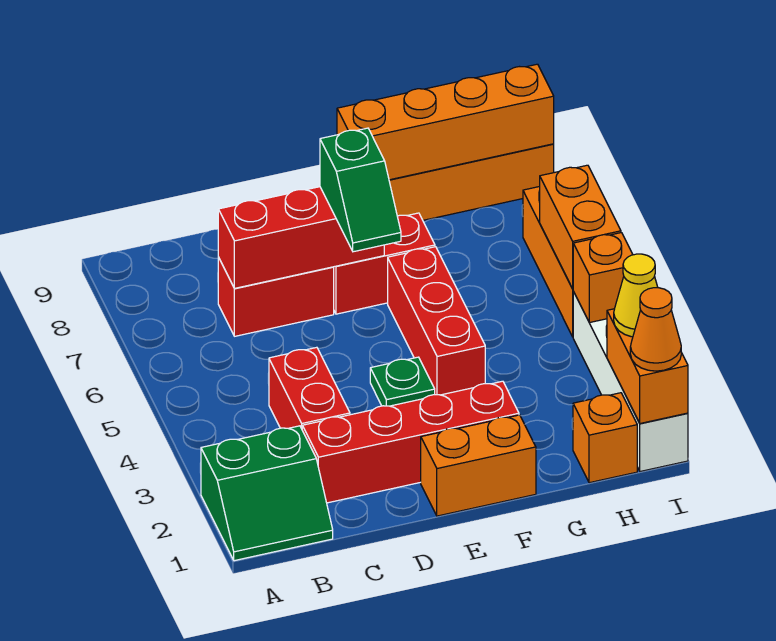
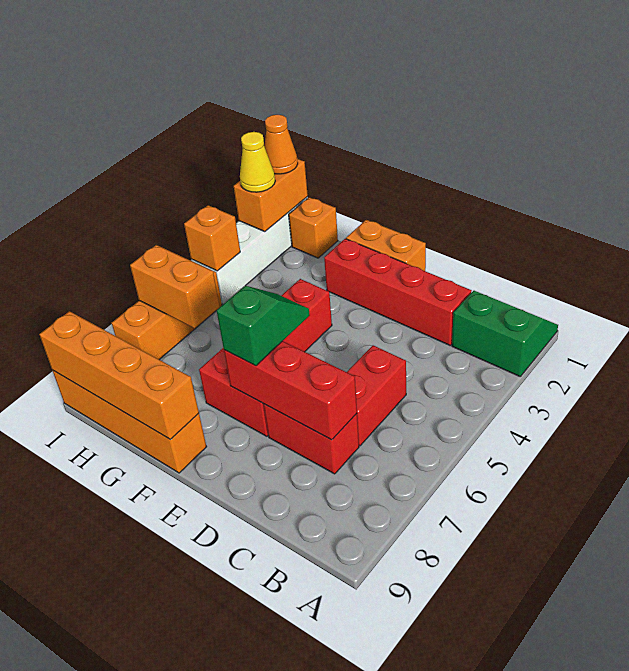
red brick C3:C4 level 1 -> red brick C5:C6 level 1
green plate E4 level 1 -> none
orange brick I5:I6 level 2 -> orange brick H6:I6 level 2

